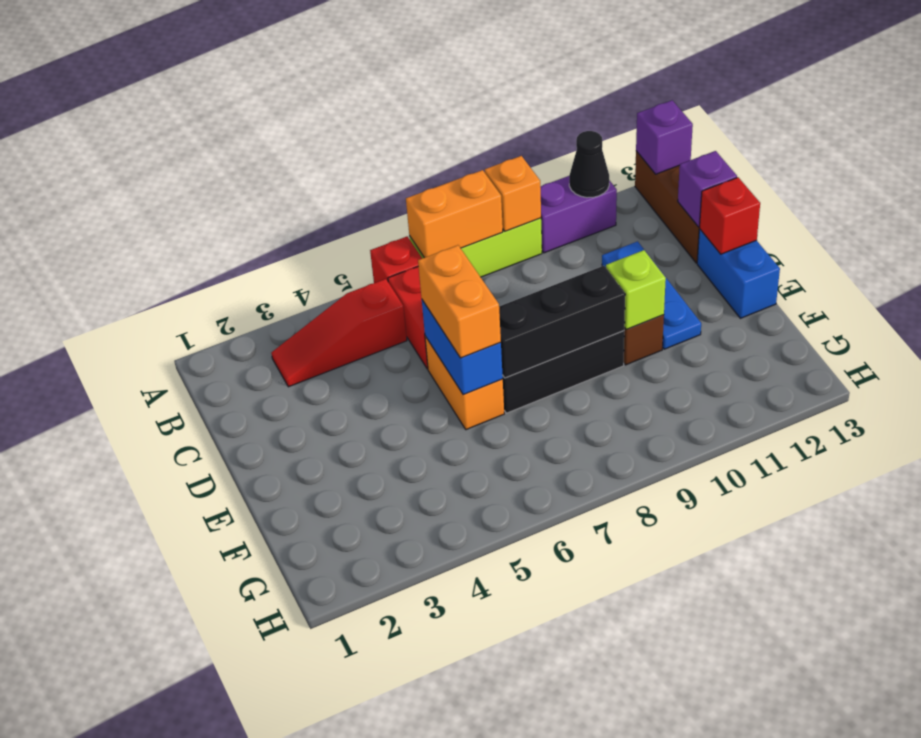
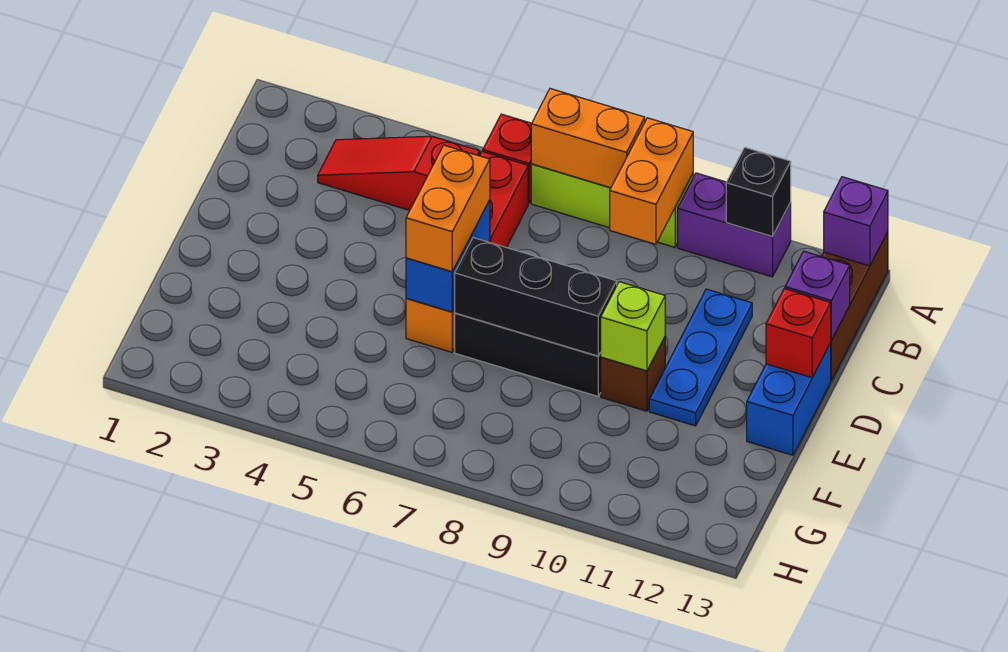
orange brick A9 level 2 -> orange brick A9:B9 level 2
black cone A11 level 2 -> black brick A11 level 2

